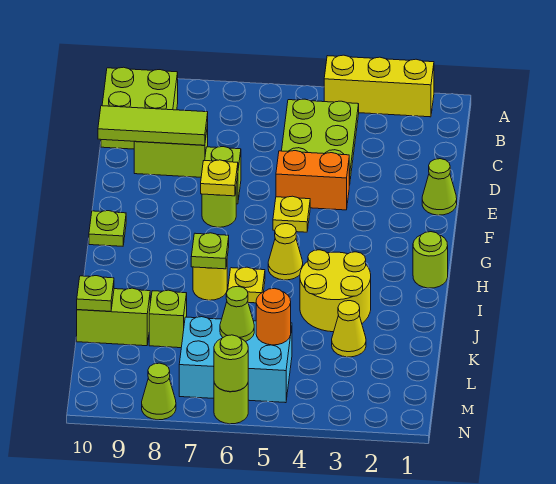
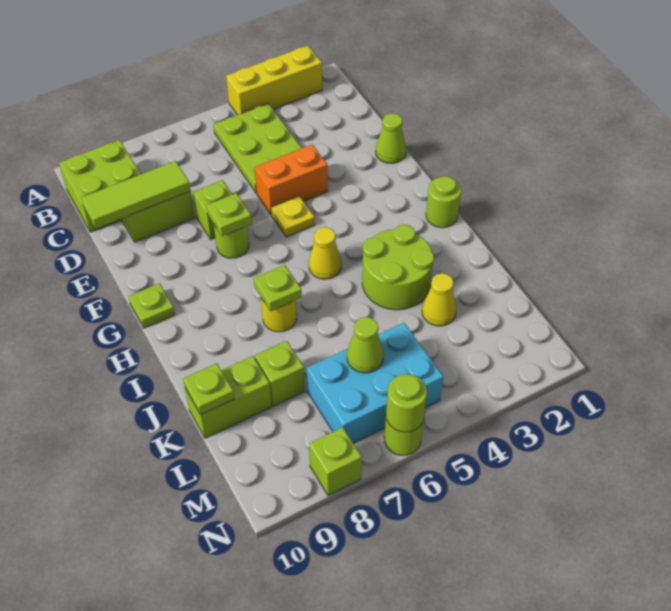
yellow plate F7 level 2 -> lime plate F7 level 2
yellow round brick I3:J4 level 1 -> lime round brick I3:J4 level 1
yellow plate I6 level 1 -> none
orange round brick L5 level 2 -> none
lime cone N8 level 1 -> lime brick N8 level 1

